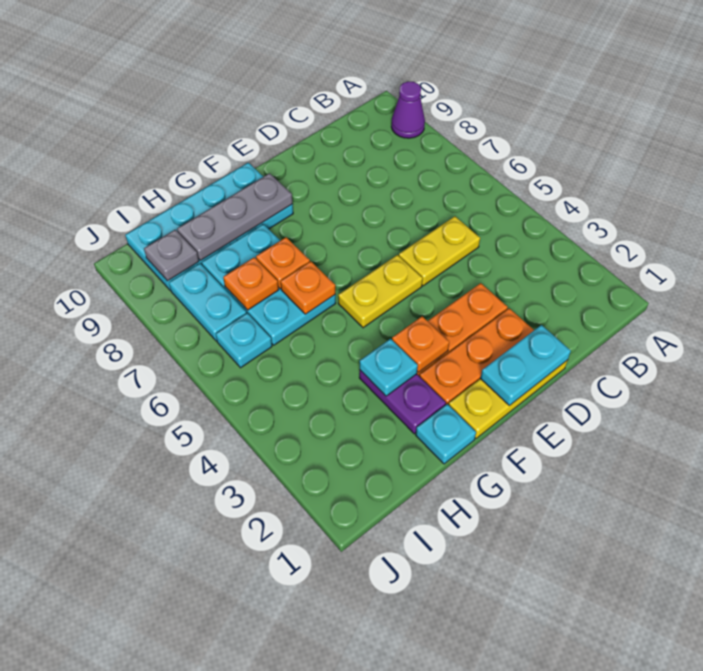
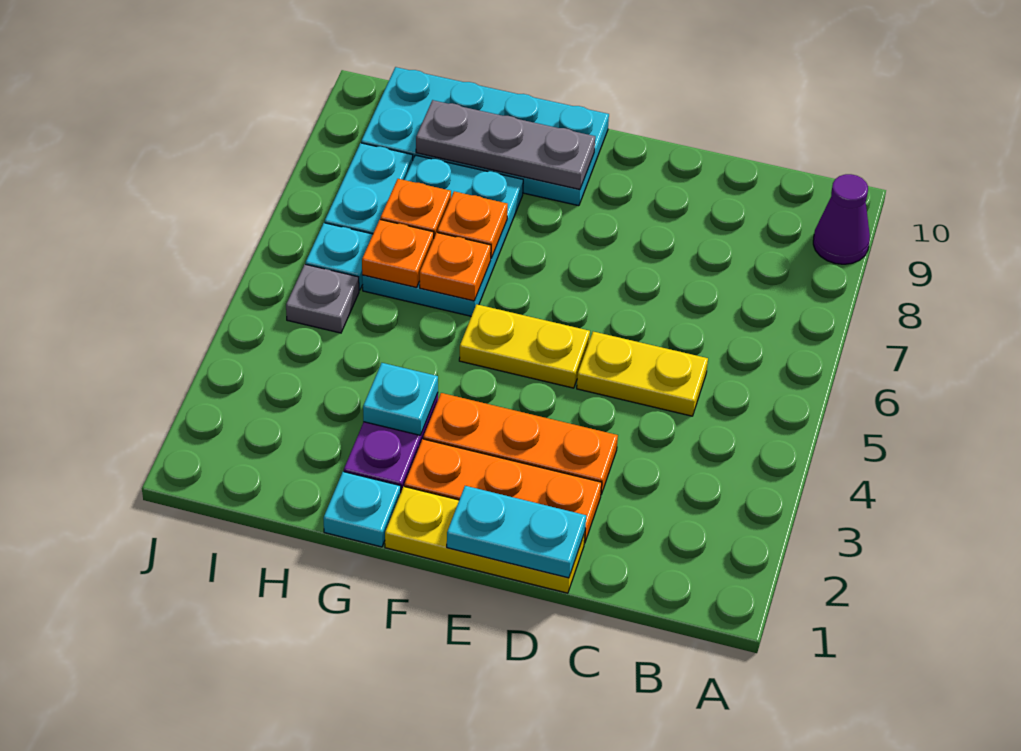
orange plate F3 level 2 -> orange plate H6 level 2
grey plate I9 level 2 -> grey plate I5 level 1

